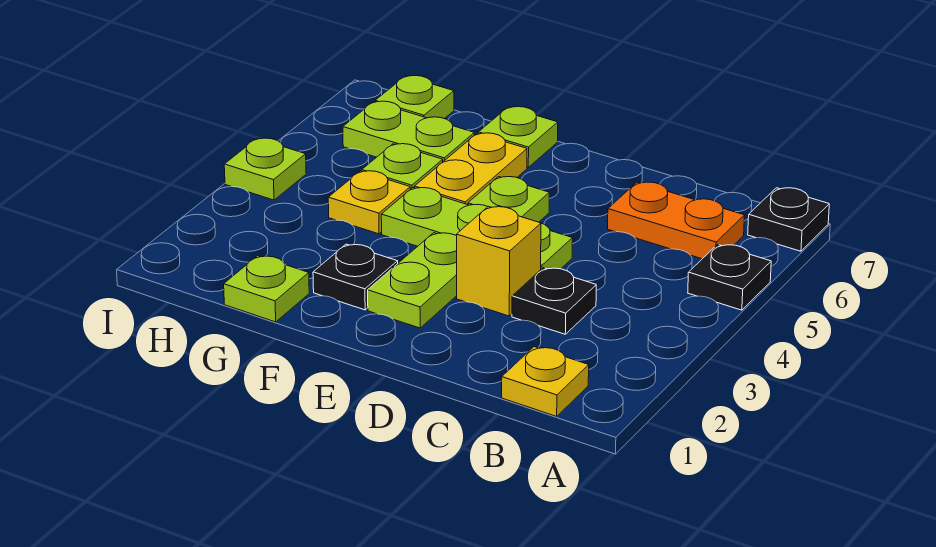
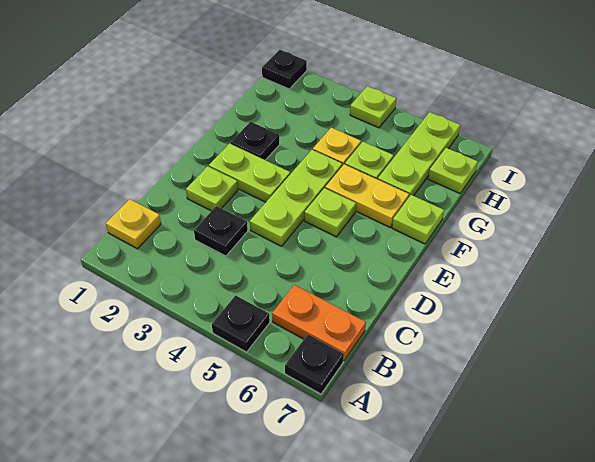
orange plate B6:C6 level 1 -> orange plate B6:B7 level 1
yellow brick D3 level 1 -> none
lime plate G1 level 1 -> lime plate D2 level 1
lime plate G6:H6 level 1 -> lime plate G6:I6 level 1
none -> black plate I1 level 1

